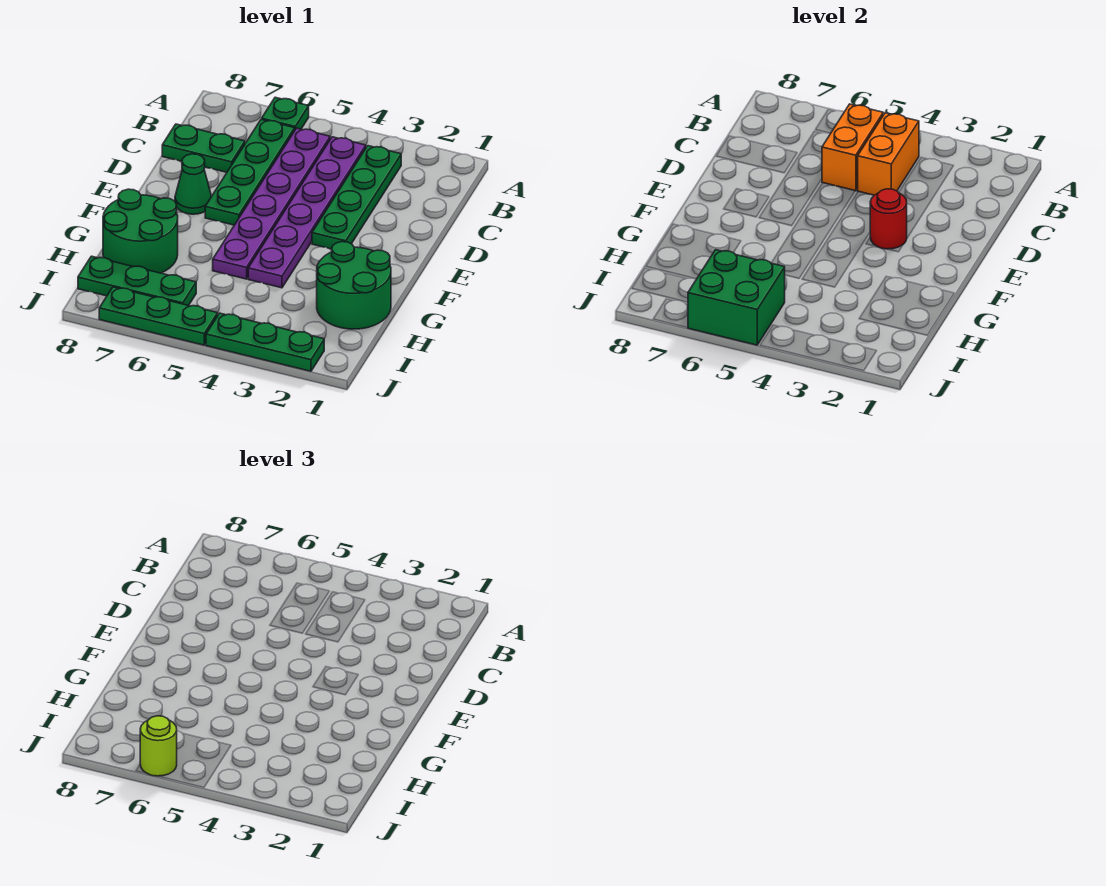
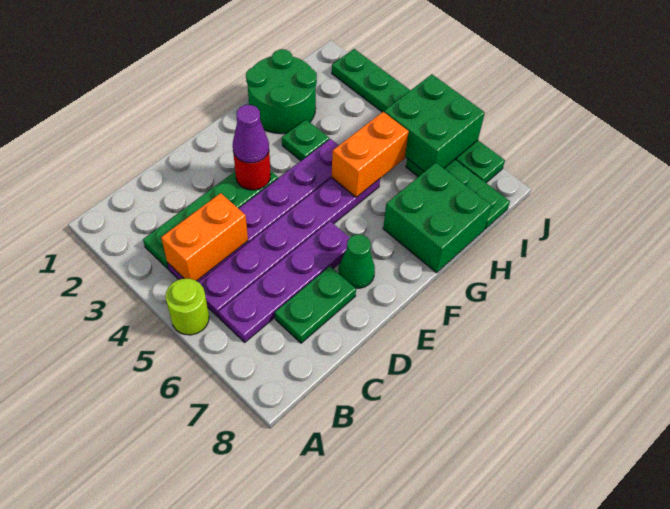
green plate A6 level 1 -> green plate G3 level 1
orange brick B5:C5 level 2 -> orange brick G5:H5 level 2
green plate B6:E6 level 1 -> purple plate B6:E6 level 1
green plate C7:C8 level 1 -> green plate C7:D7 level 1
none -> purple cone E3 level 3
green round brick G7:H8 level 1 -> green brick G7:H8 level 1
lime round brick J6 level 3 -> lime round brick A5 level 1

